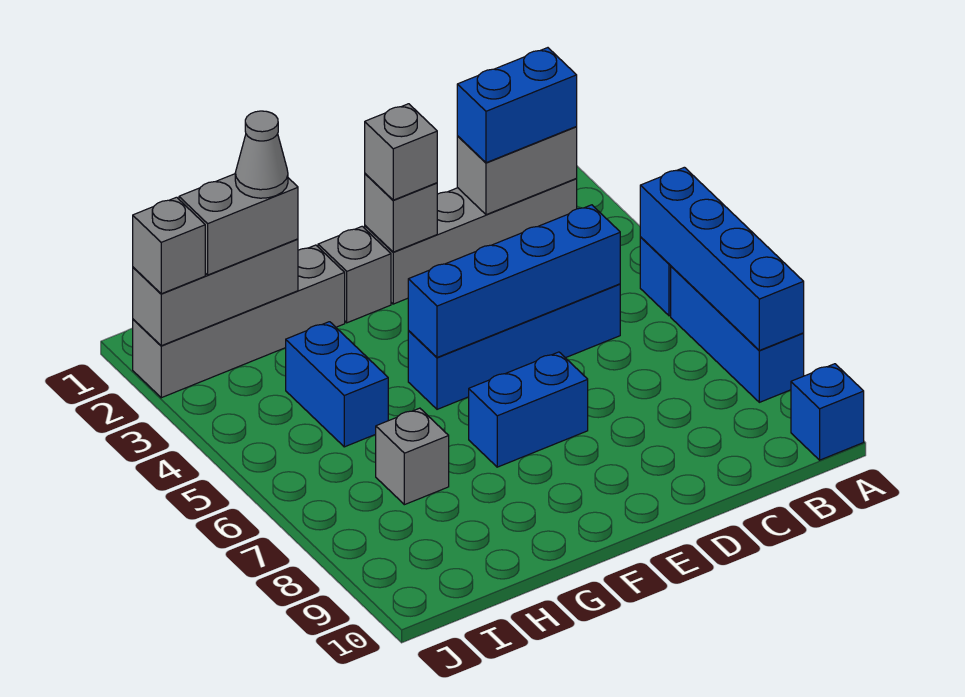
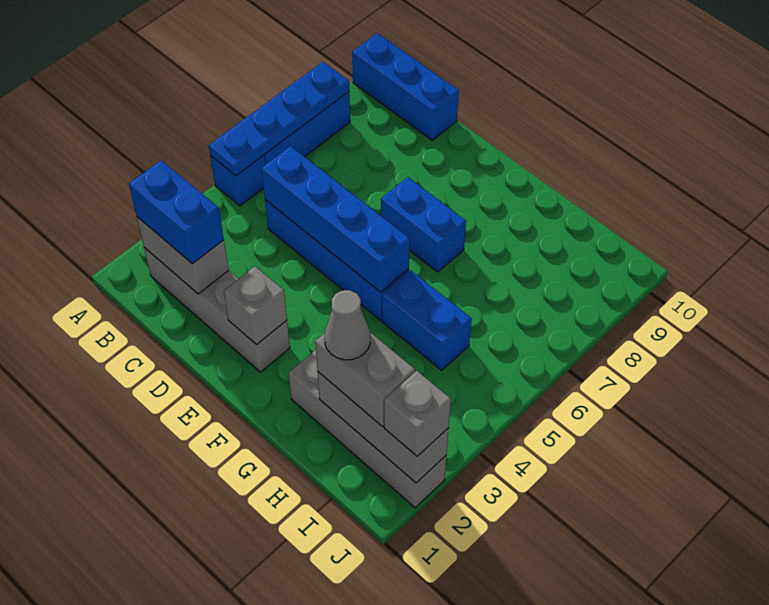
blue brick A5:A8 level 2 -> blue plate A5:A8 level 2
blue brick A10 level 1 -> blue brick A10:C10 level 1
grey brick E2 level 3 -> none
grey brick F2 level 1 -> none
blue brick H4:H5 level 1 -> blue brick G5:H5 level 1
grey brick H7 level 1 -> none

